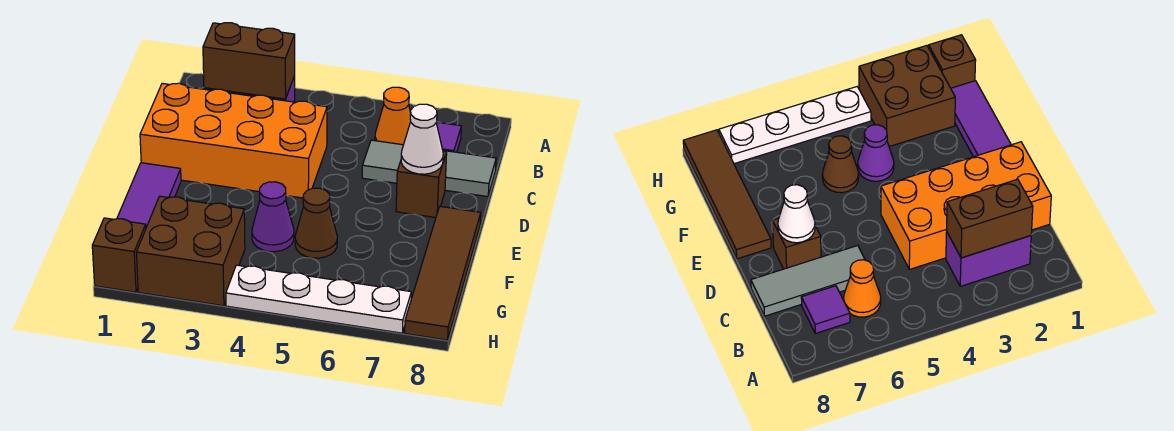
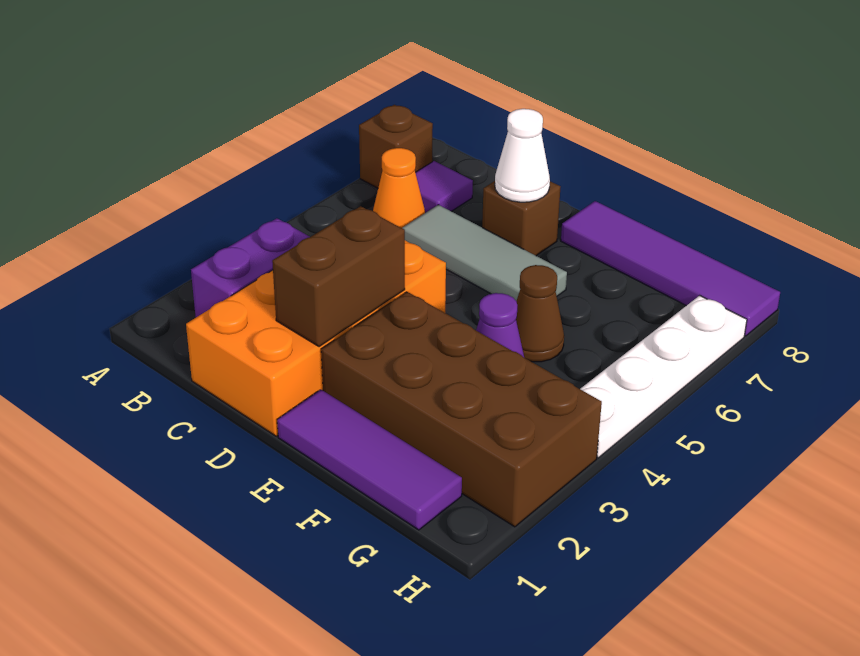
brown brick B2:B3 level 2 -> brown brick D2:D3 level 2
grey tile C6:C8 level 1 -> grey tile C6:E6 level 1
brown tile E8:H8 level 1 -> purple tile E8:H8 level 1
brown brick G2:H3 level 1 -> brown brick E2:H3 level 1
brown brick H1 level 1 -> brown brick A7 level 1

